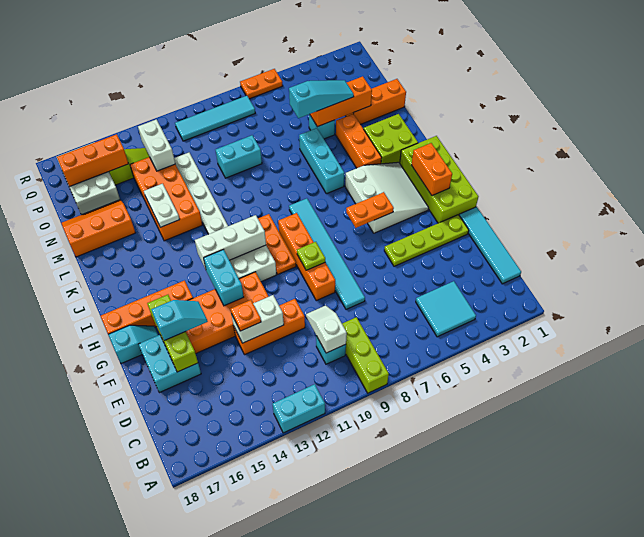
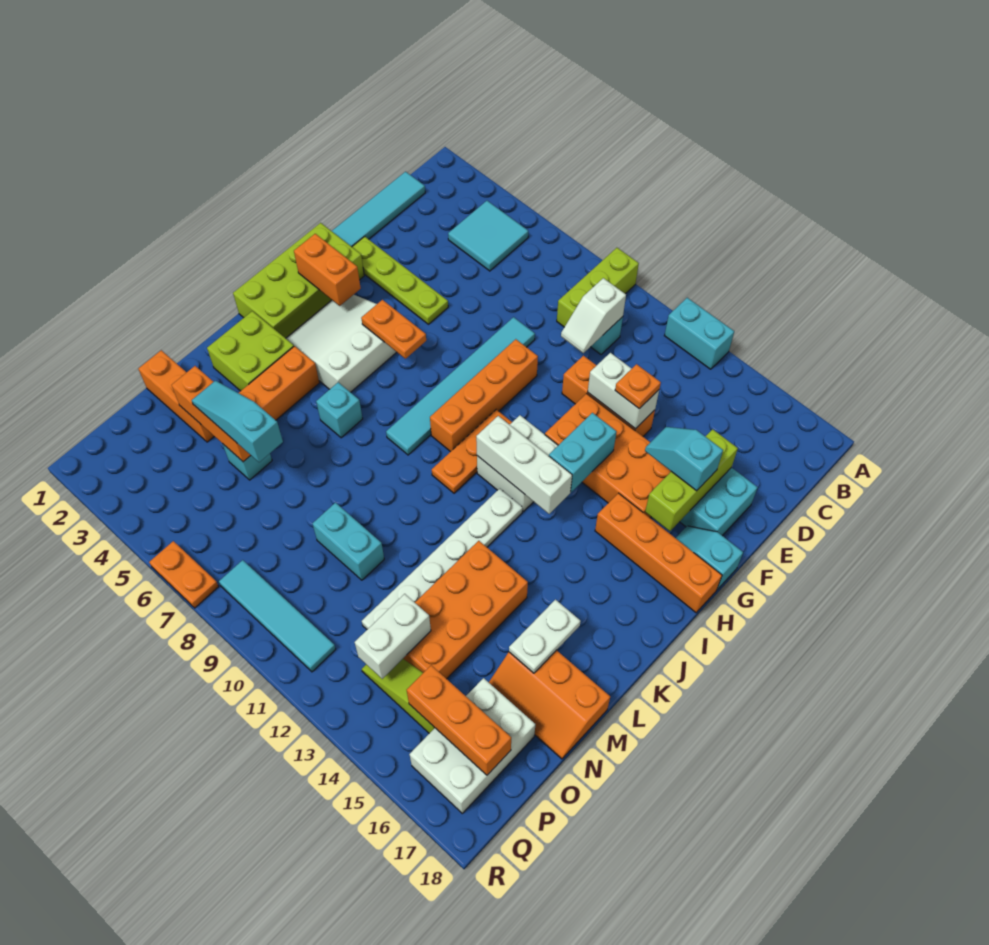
lime plate G9 level 2 -> none
orange brick H2:I2 level 2 -> orange brick H2:H3 level 2
cyan brick K6:M6 level 1 -> cyan brick K6 level 1
white plate L14:M14 level 2 -> white plate L16:M16 level 2

